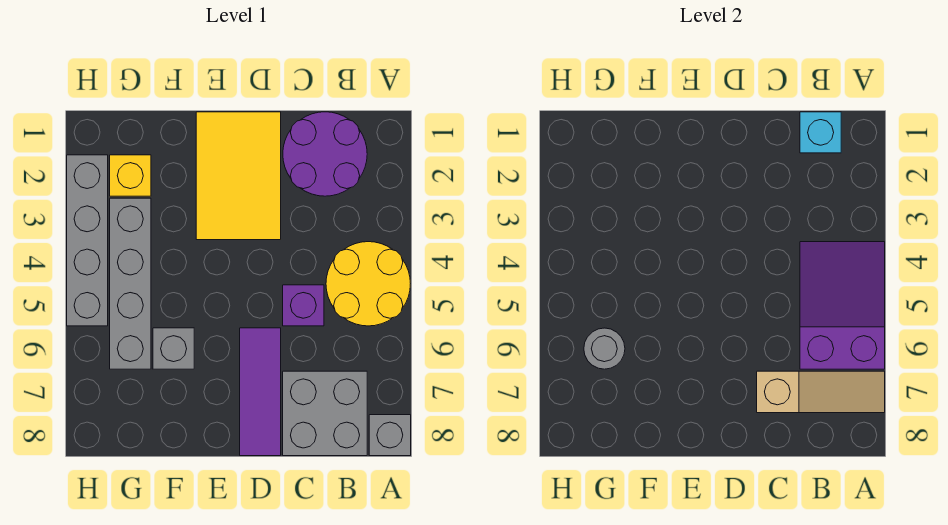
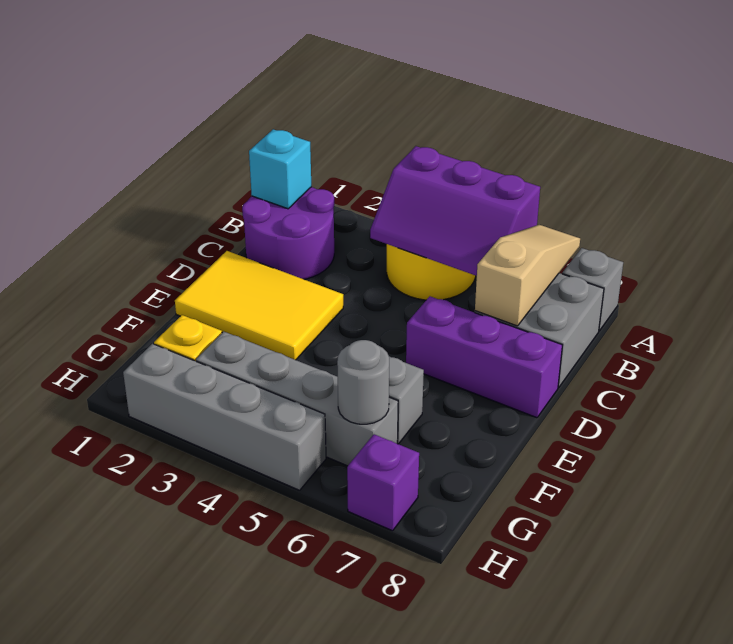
purple slope A4:B6 level 2 top 6 -> purple slope A4:B6 level 2 top A
purple brick C5 level 1 -> purple brick H7 level 1
purple tile D6:D8 level 1 -> purple brick D6:D8 level 1

